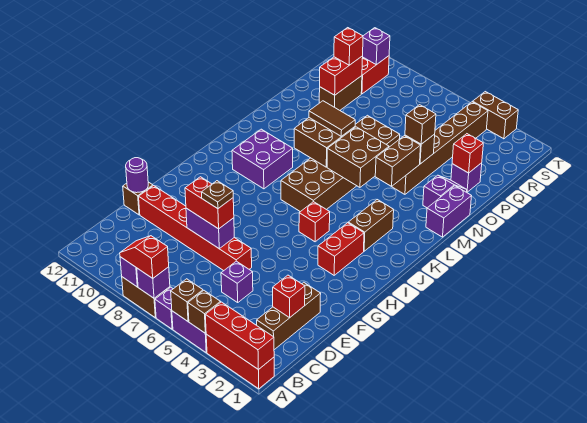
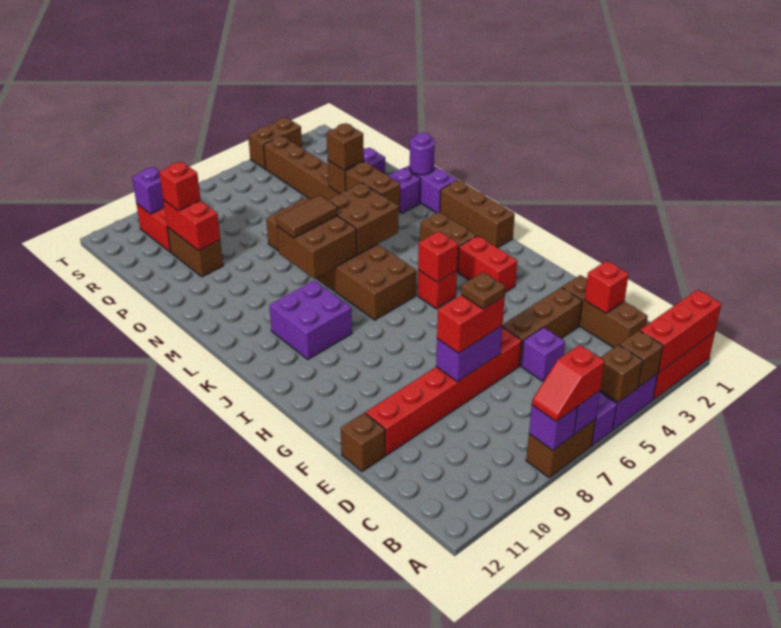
none -> brown brick E3:E5 level 1
purple round brick E12 level 2 -> purple round brick N1 level 2
none -> brown brick J1:L1 level 1
red brick P2 level 2 -> red brick I5 level 2

